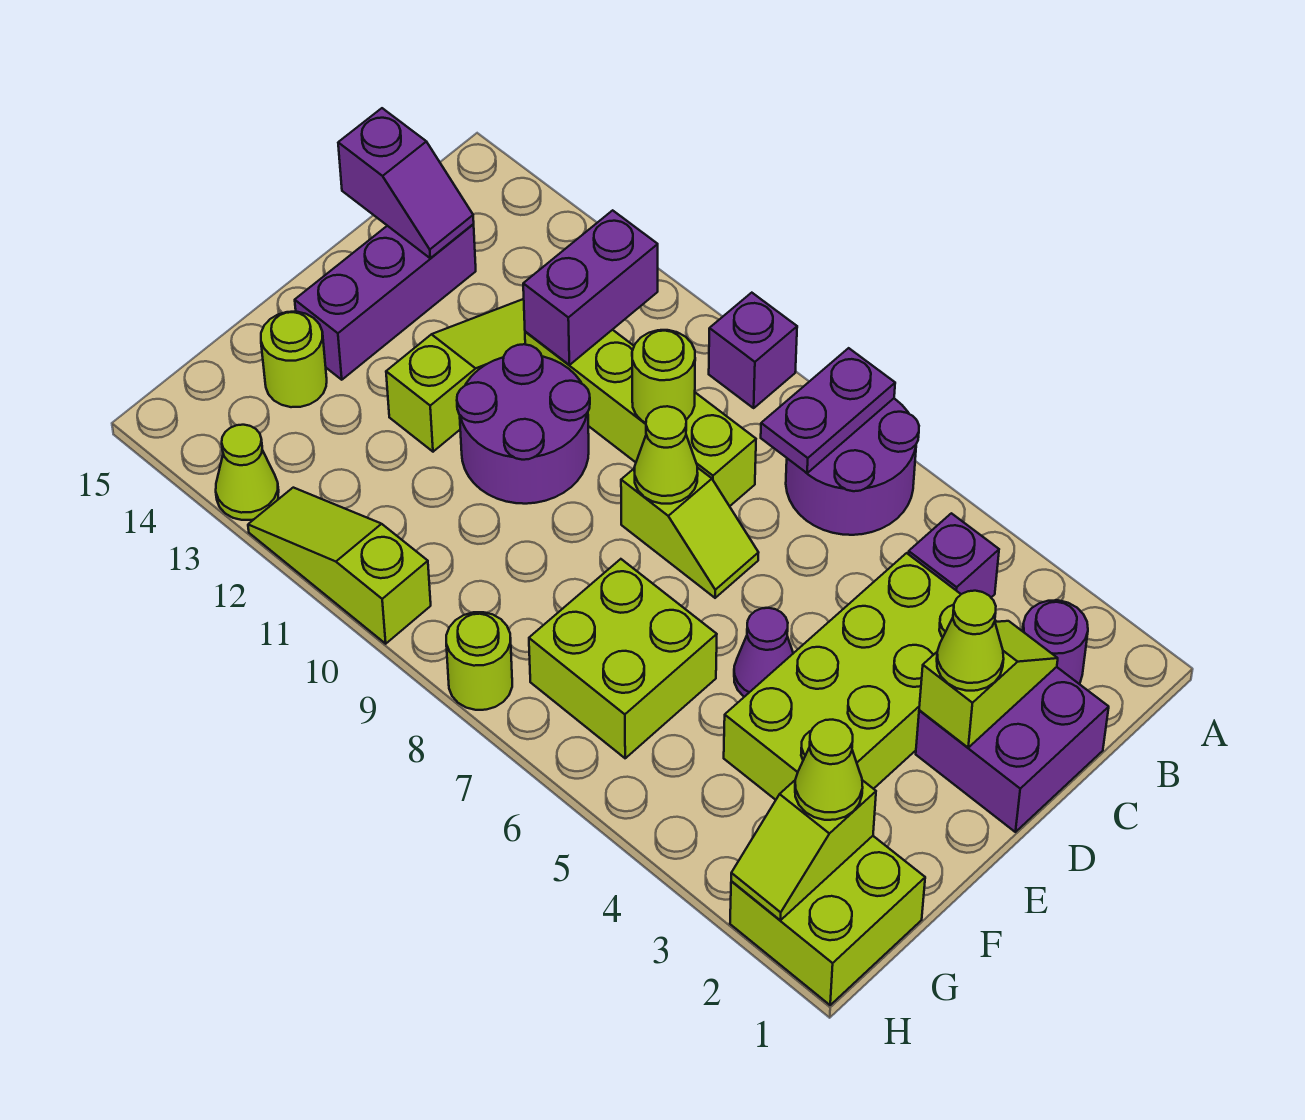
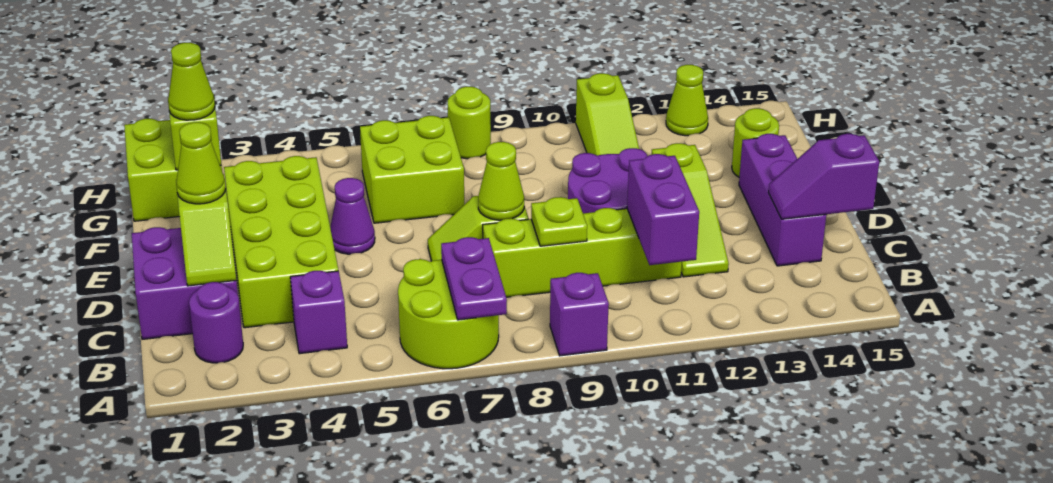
purple round brick A6:B7 level 1 -> lime round brick A6:B7 level 1
lime round brick C9 level 2 -> lime plate C9 level 2
lime slope H10:H12 level 1 top 10 -> lime slope F11:H11 level 1 top H

